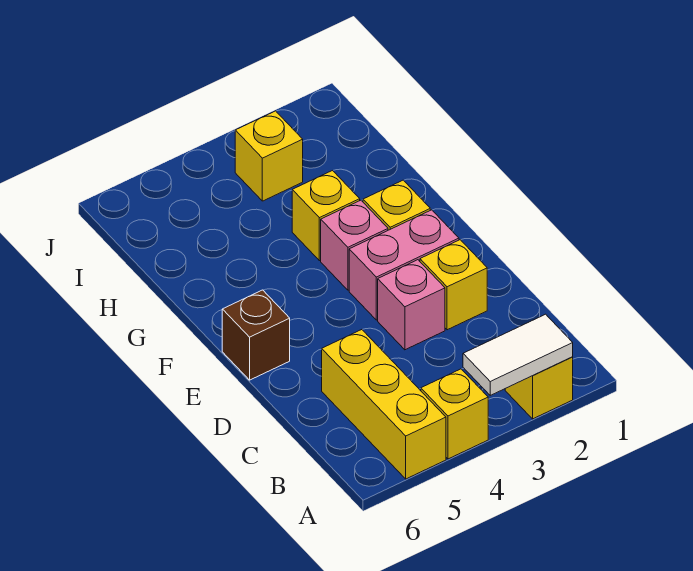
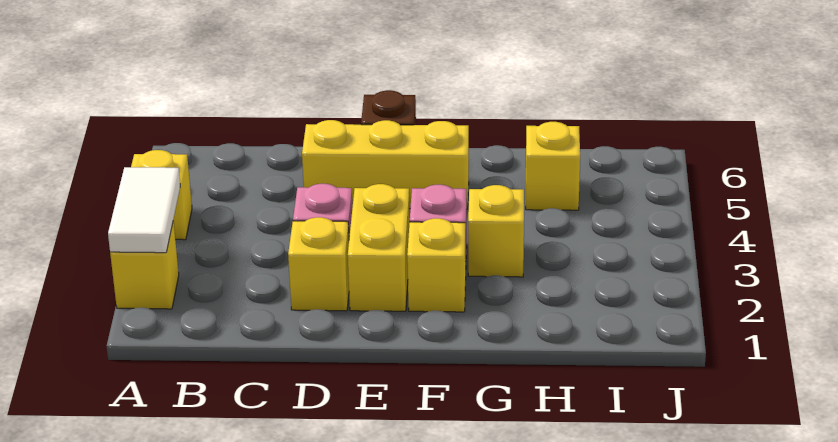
yellow brick A5:C5 level 1 -> yellow brick D5:F5 level 1
pink brick E2:E3 level 1 -> yellow brick E2:E3 level 1
yellow brick I3 level 1 -> yellow brick H5 level 1

